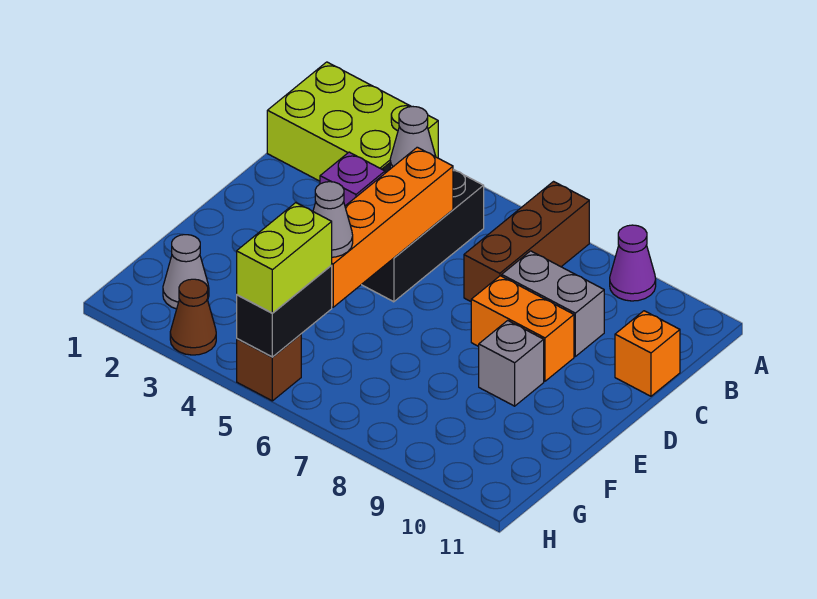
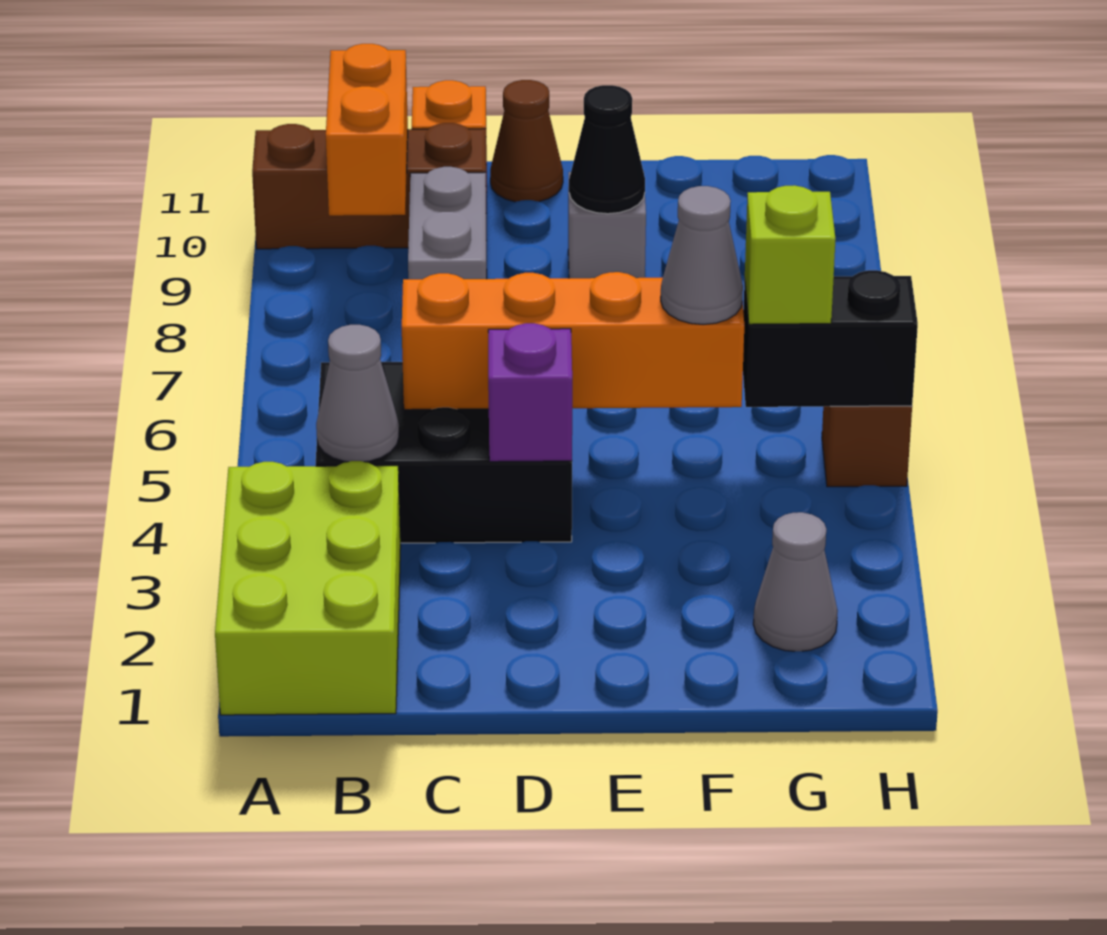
brown brick A7:C7 level 1 -> brown brick A10:C10 level 1
purple cone A9 level 1 -> none
orange brick D8:D9 level 1 -> orange brick B9:B10 level 2
none -> black cone E9 level 2
lime brick G5:H5 level 3 -> lime brick G5 level 3
brown cone H3 level 1 -> brown cone D11 level 1

